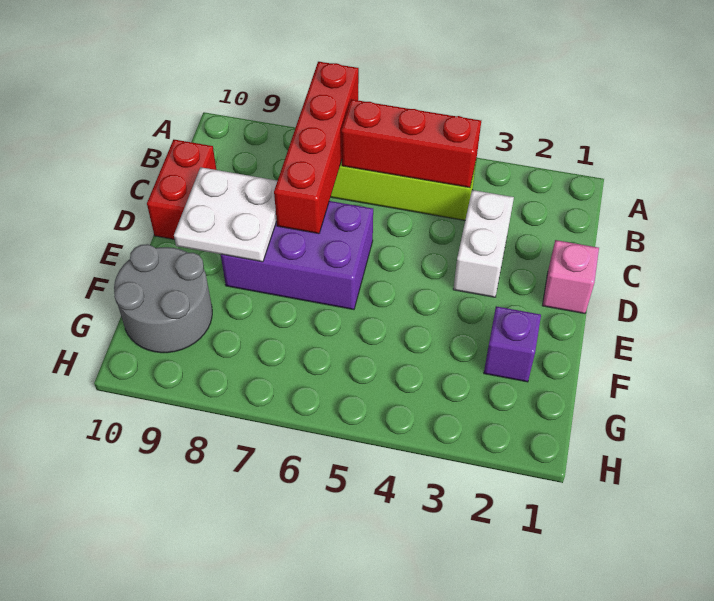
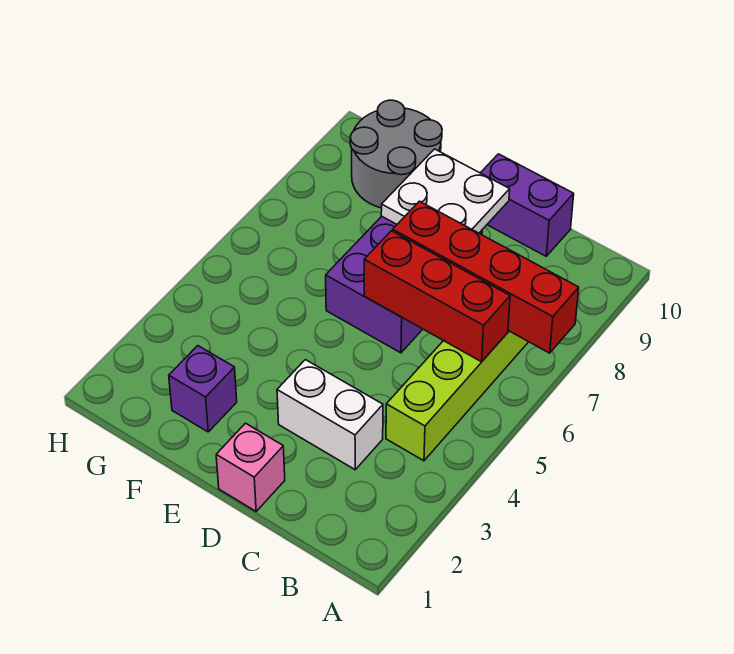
red brick B4:B6 level 2 -> red brick B6:D6 level 2
red brick C10:D10 level 1 -> purple brick C10:D10 level 1

